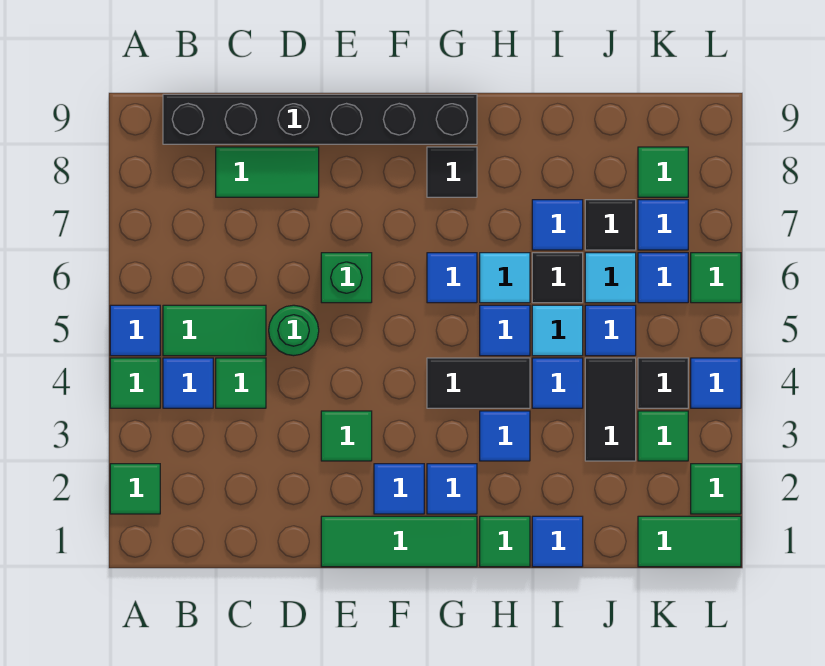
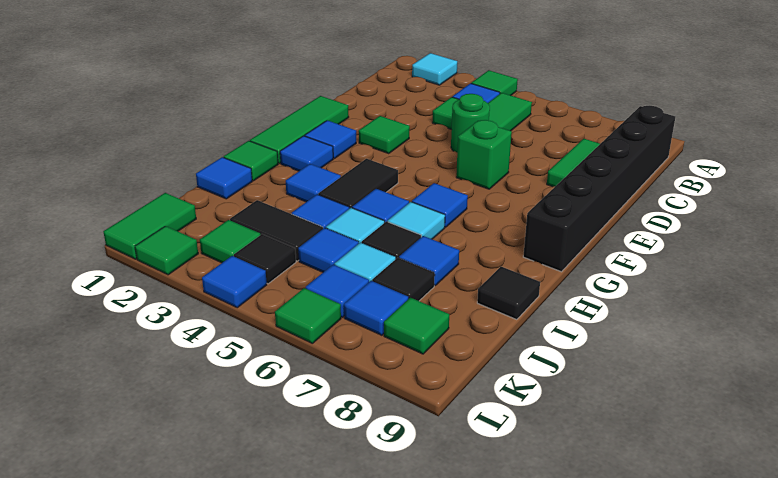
green tile A2 level 1 -> cyan tile A2 level 1
blue tile A5 level 1 -> none
black tile G8 level 1 -> black tile I9 level 1

